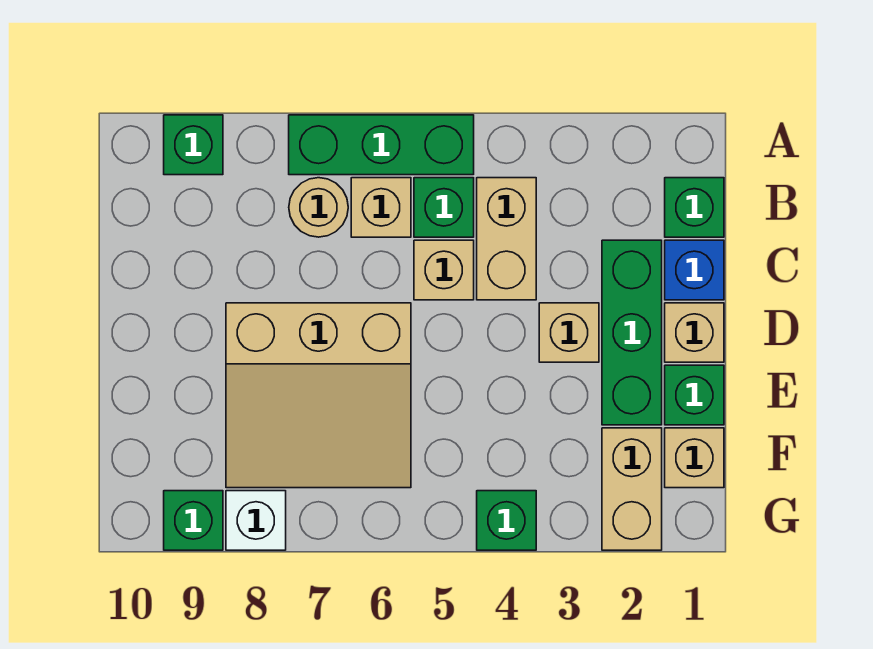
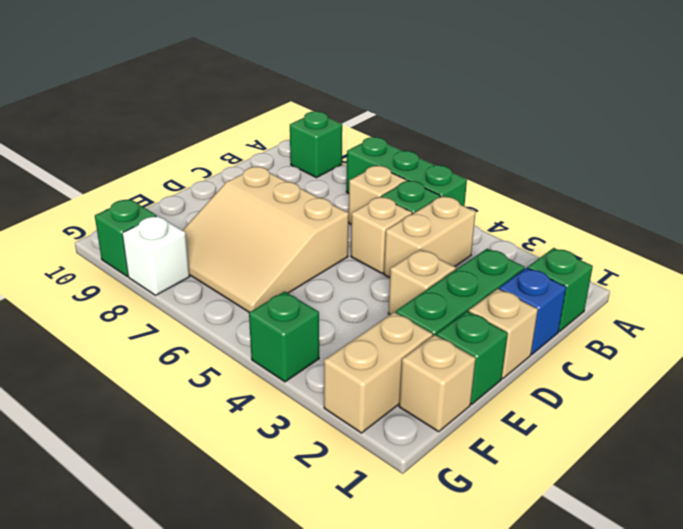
tan round brick B7 level 1 -> none

